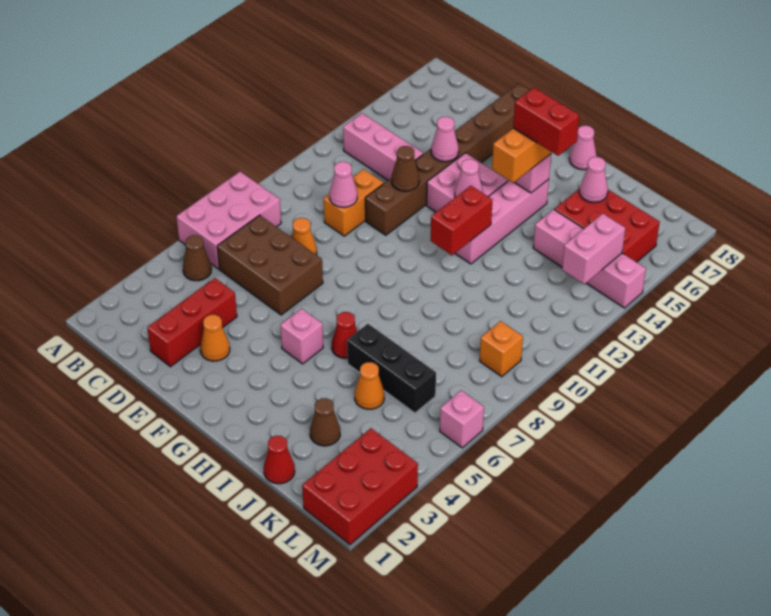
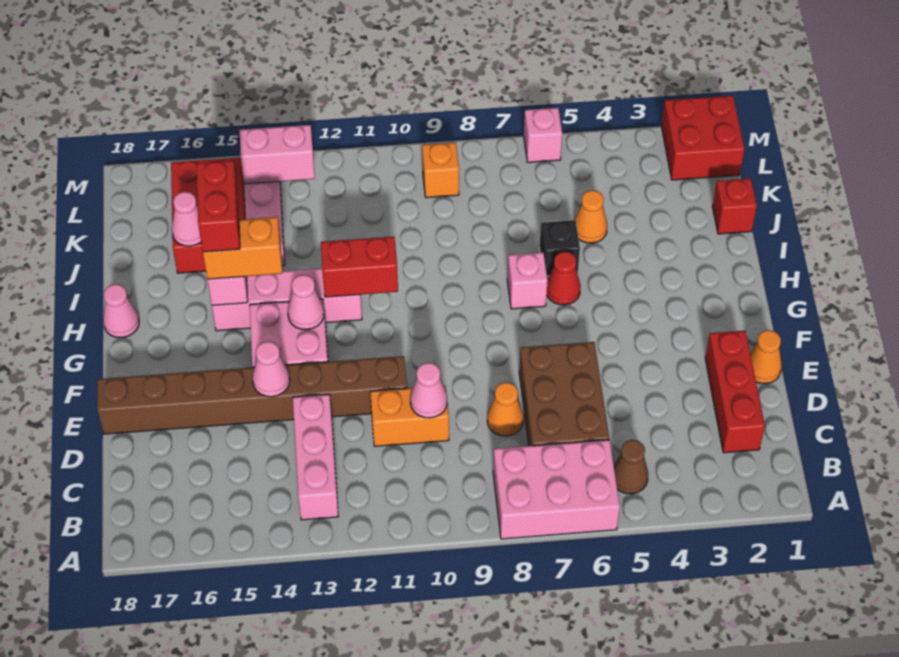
red brick D2:D4 level 1 -> red brick C2:E2 level 1
orange cone E3 level 1 -> orange cone E1 level 1
brown cone E12 level 2 -> none
pink brick G5 level 1 -> pink brick H7 level 1
black brick I6:K6 level 1 -> black brick I6 level 1
red cone J1 level 1 -> red brick J1 level 1
brown cone J3 level 1 -> none
red brick L1:M3 level 1 -> red brick L1:M2 level 1

